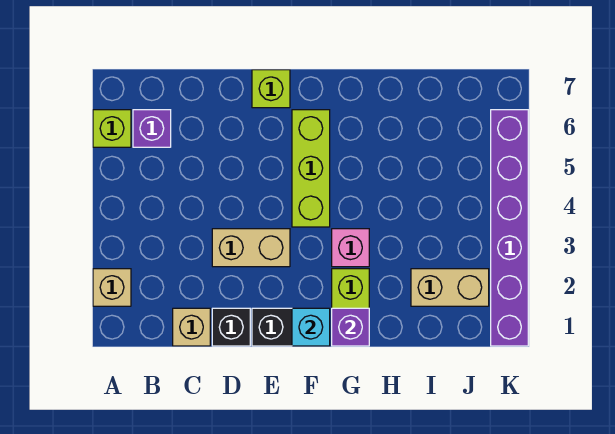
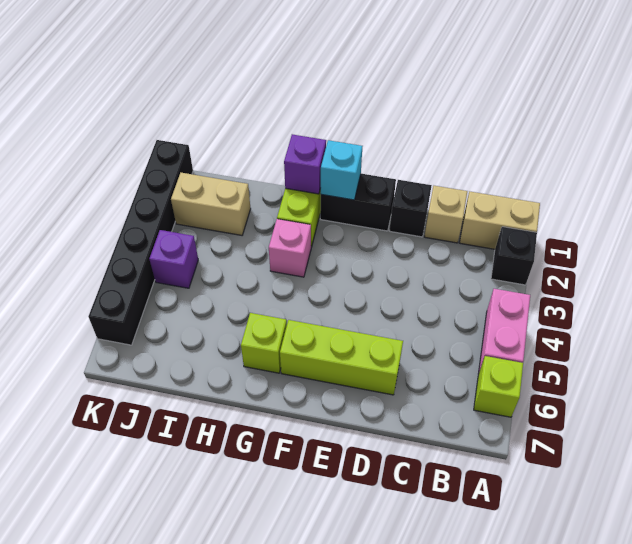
tan brick A2 level 1 -> black brick A2 level 1
none -> pink brick A4:A5 level 1
purple brick B6 level 1 -> purple brick J4 level 1
tan brick D3:E3 level 1 -> tan brick A1:B1 level 1
lime brick E7 level 1 -> lime brick G6 level 1
lime brick F4:F6 level 1 -> lime brick D6:F6 level 1
purple brick K1:K6 level 1 -> black brick K1:K6 level 1

